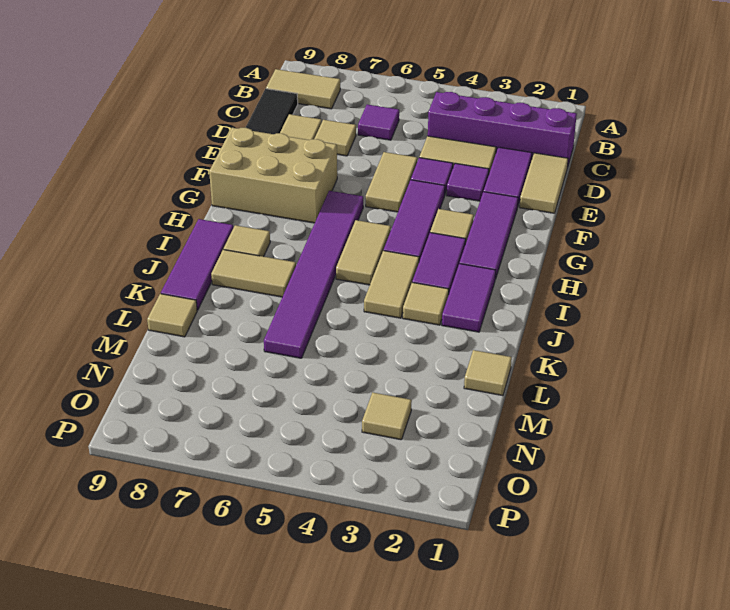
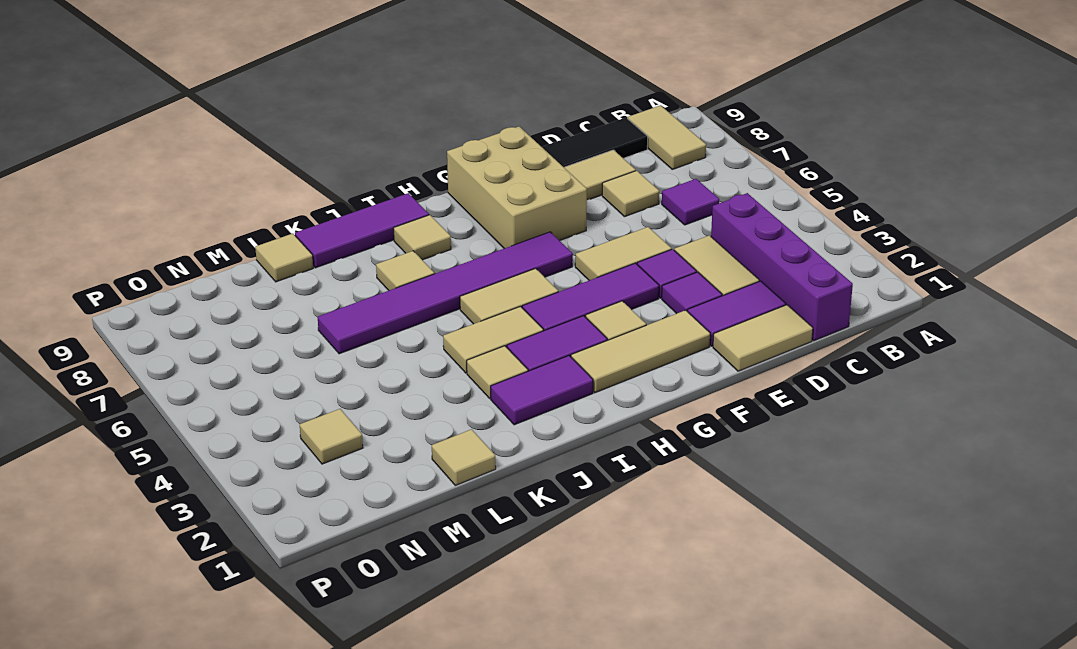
purple tile F2:H2 level 1 -> tan tile F2:H2 level 1
tan tile J7:J8 level 1 -> tan tile J7 level 1

